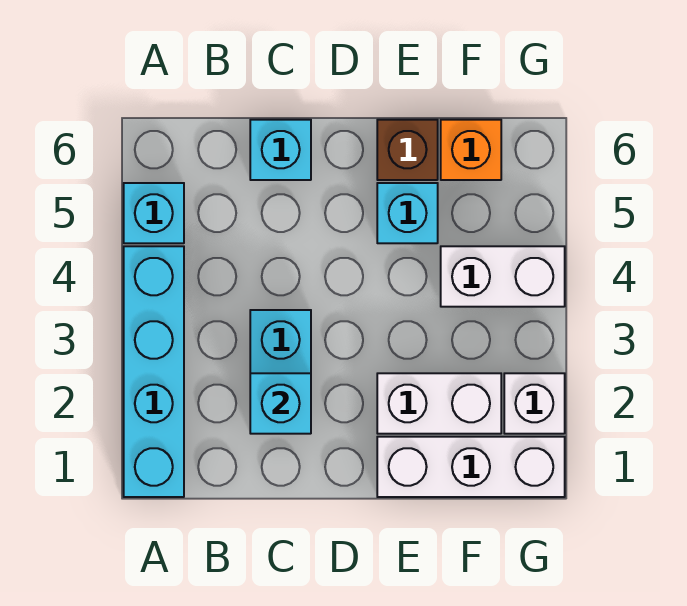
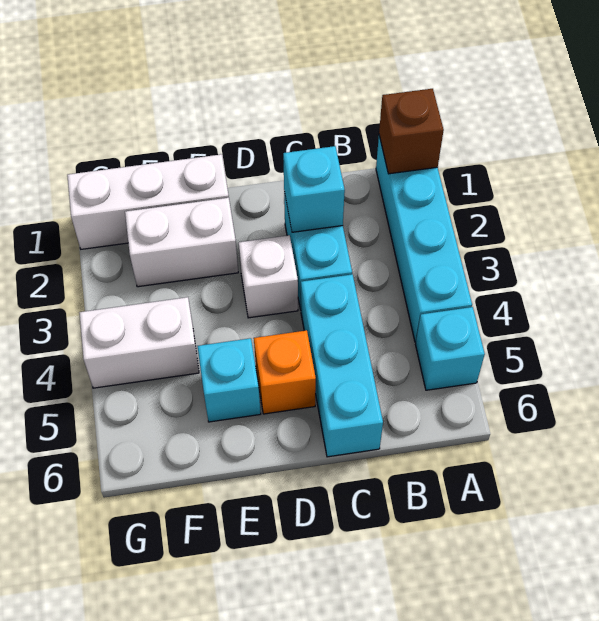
cyan brick C6 level 1 -> cyan brick C4:C6 level 1
brown brick E6 level 1 -> brown brick A1 level 2
orange brick F6 level 1 -> orange brick D5 level 1
white brick G2 level 1 -> white brick D3 level 1

